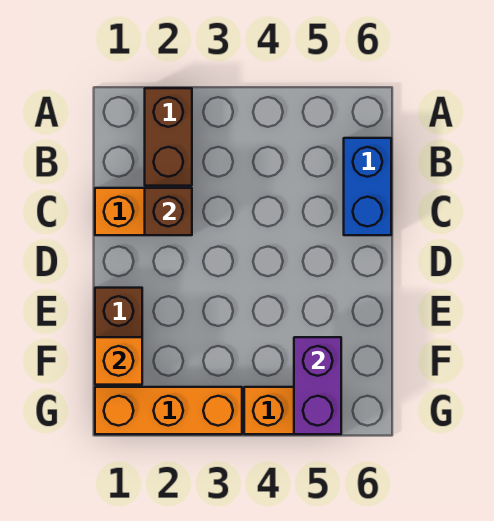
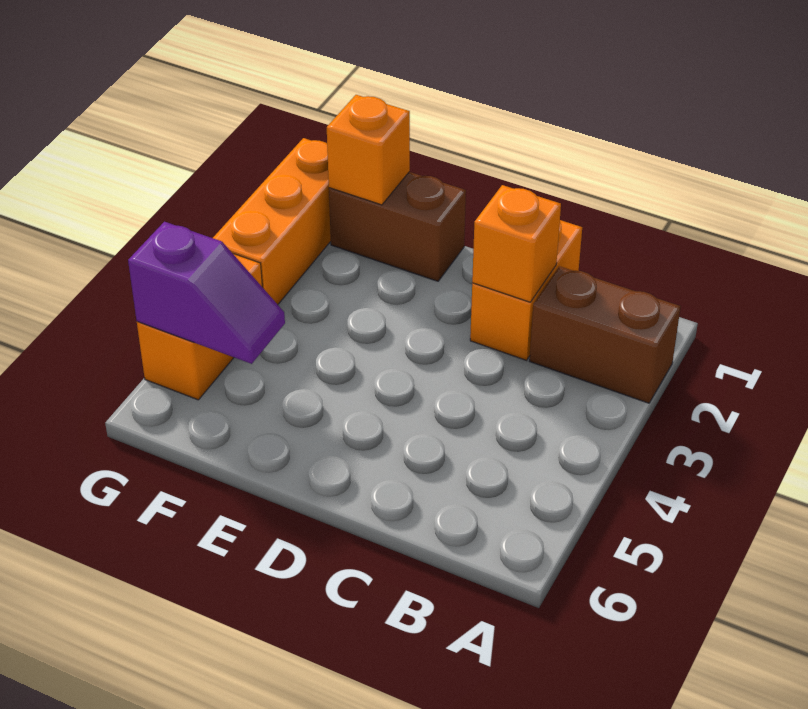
blue brick B6:C6 level 1 -> none
brown brick C2 level 2 -> orange brick C2 level 2
purple brick F5:G5 level 2 -> purple slope F5:G5 level 2 top G

